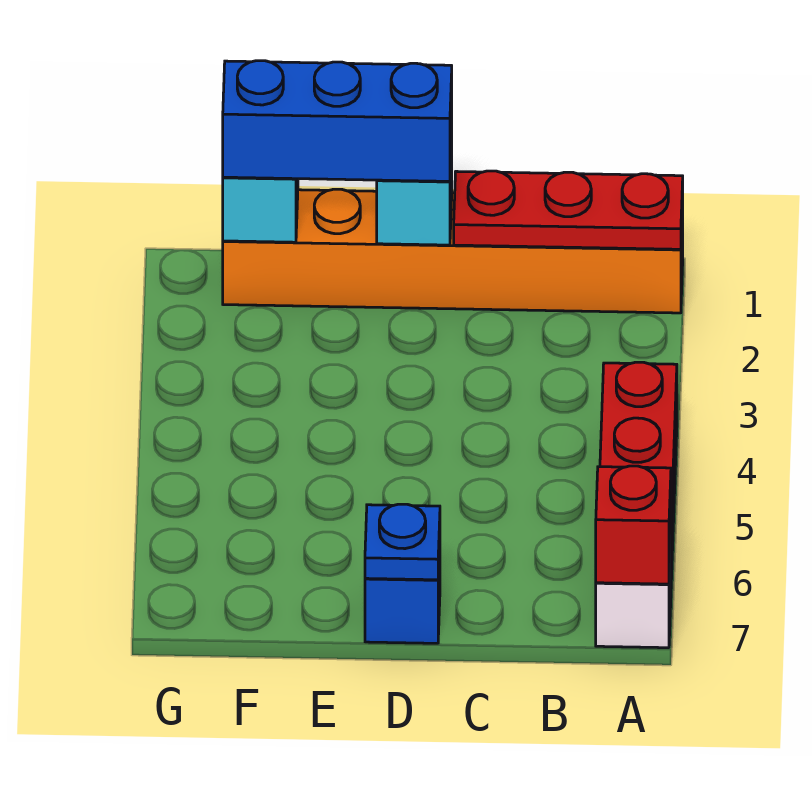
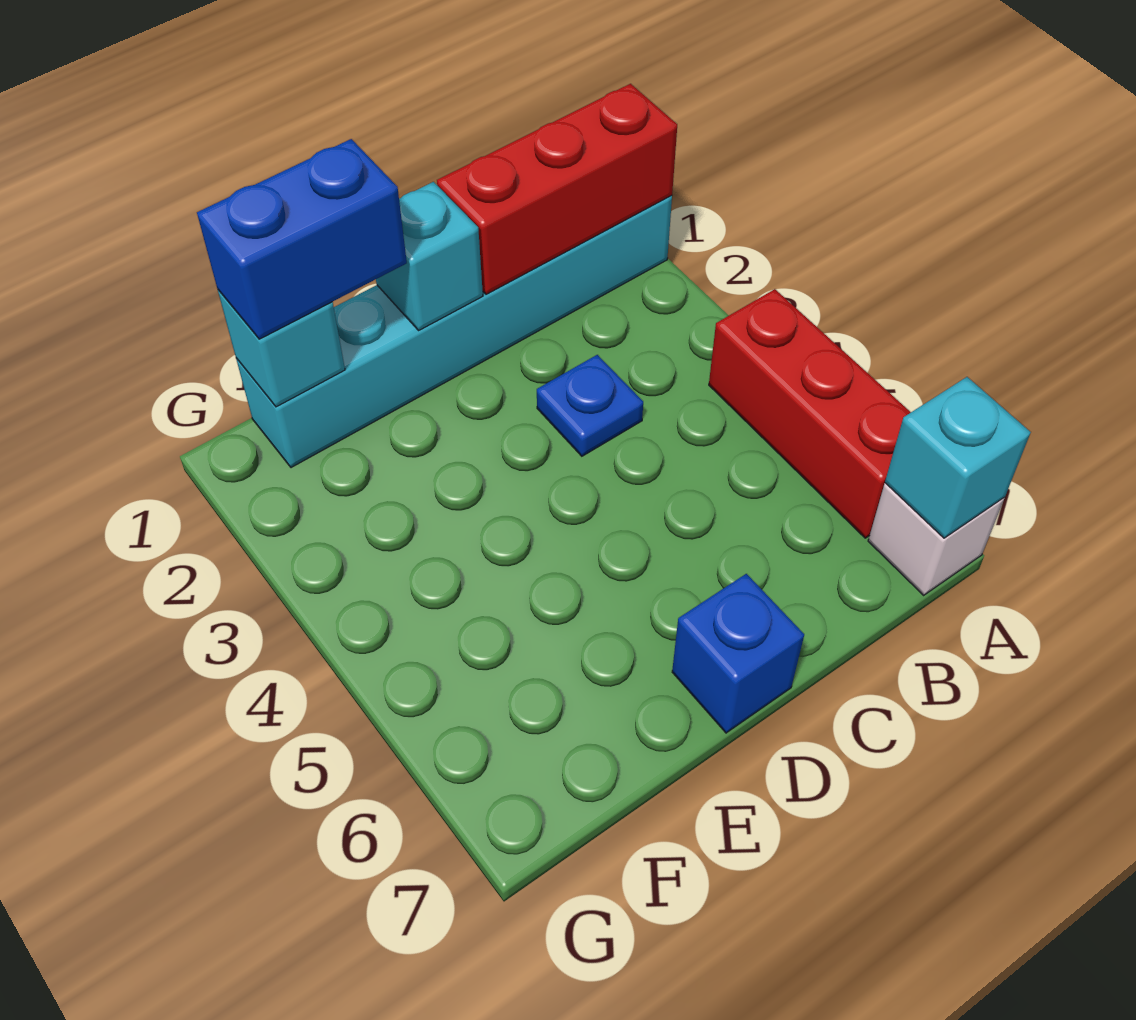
orange brick A1:F1 level 1 -> cyan brick A1:F1 level 1
red plate A1:C1 level 2 -> red brick A1:C1 level 2
red brick A7 level 2 -> cyan brick A7 level 2
blue brick D1:F1 level 3 -> blue brick E1:F1 level 3
blue plate D7 level 2 -> blue plate C3 level 1

